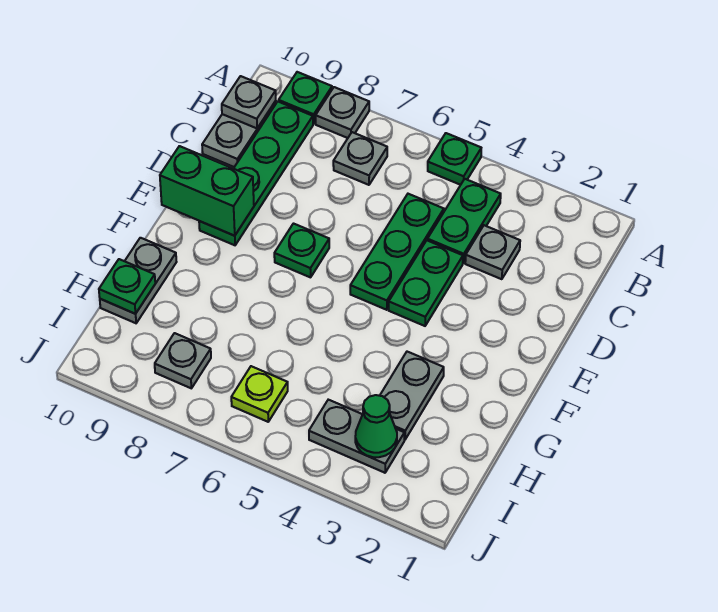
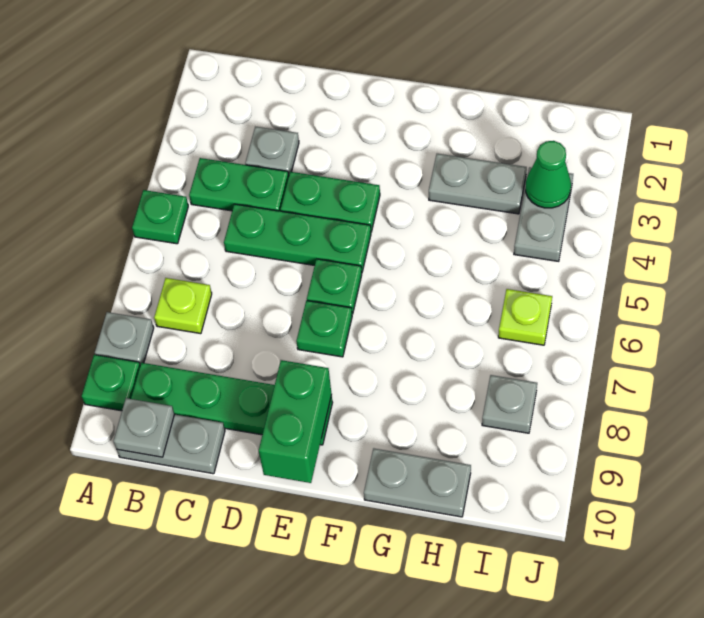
grey plate B7 level 1 -> lime plate B7 level 1
green plate H10 level 2 -> green plate E6 level 1

